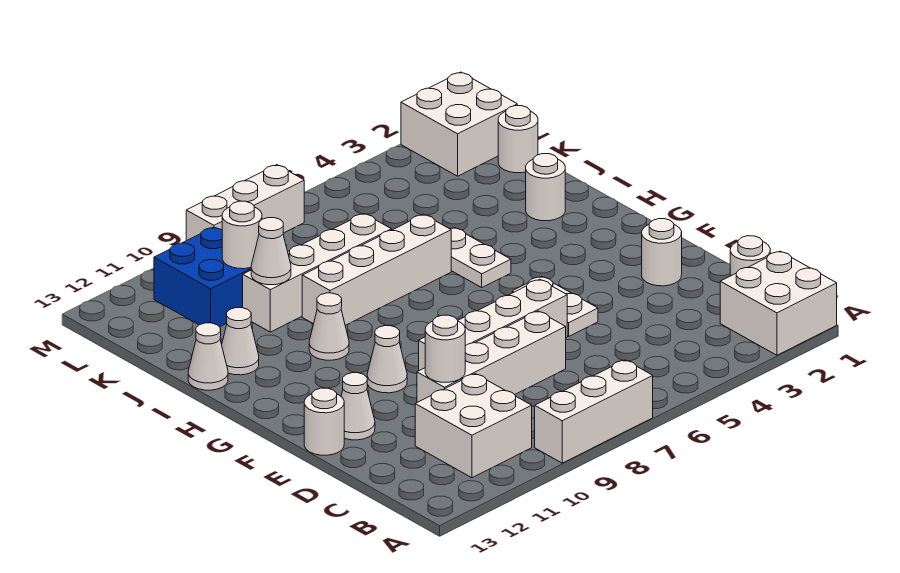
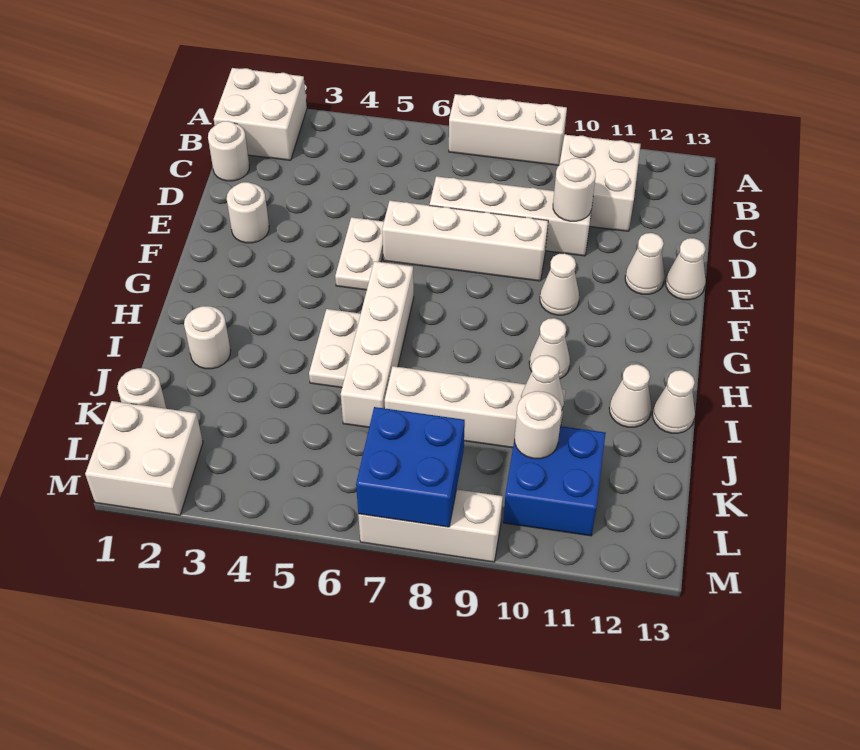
white round brick E13 level 1 -> white cone E13 level 1
white brick I6:I9 level 1 -> white brick G6:J6 level 1
none -> blue brick L7:M8 level 2

